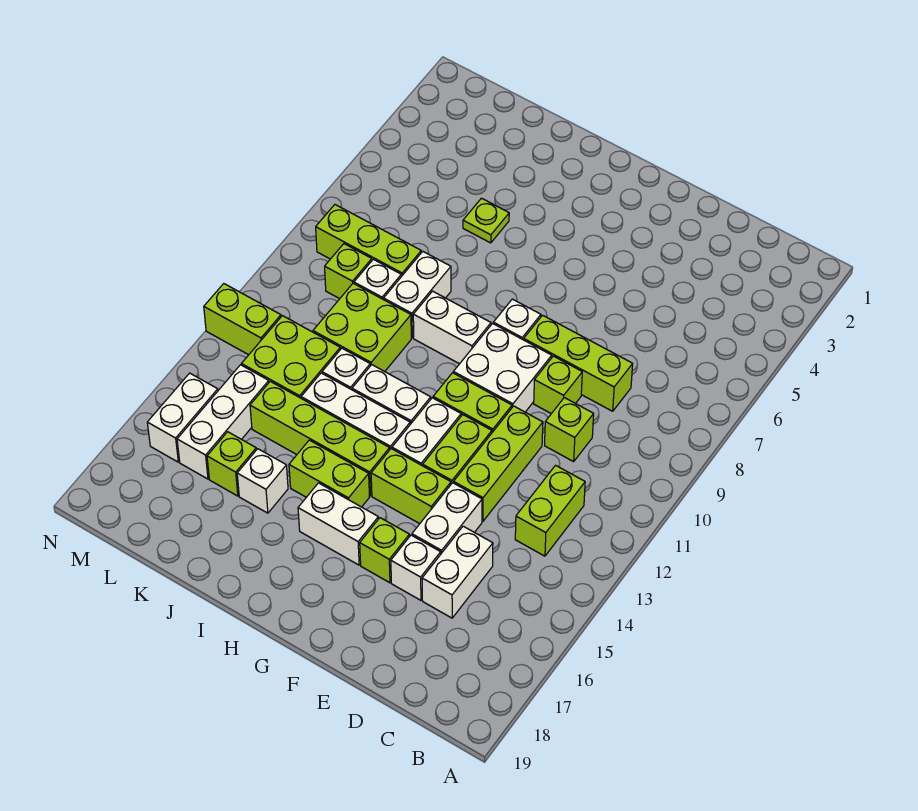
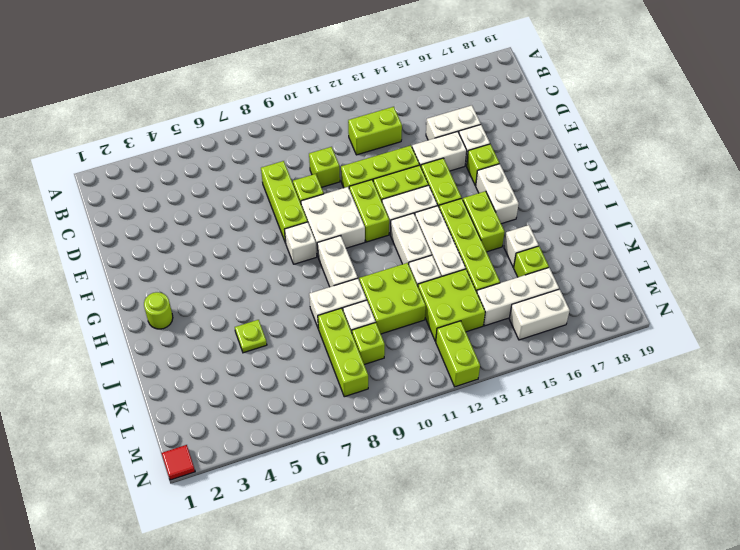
none -> lime round brick H2 level 1
none -> red tile N1 level 1

